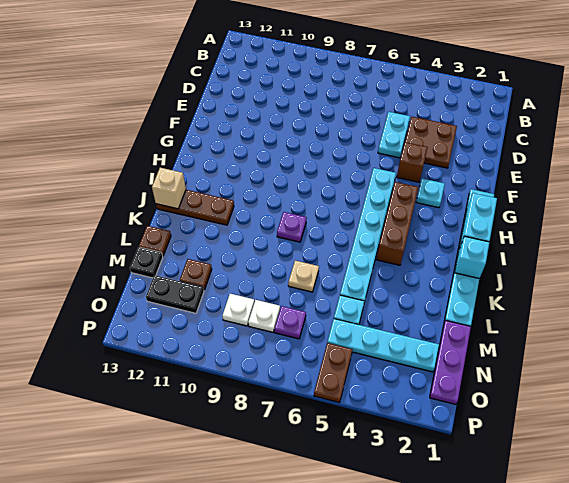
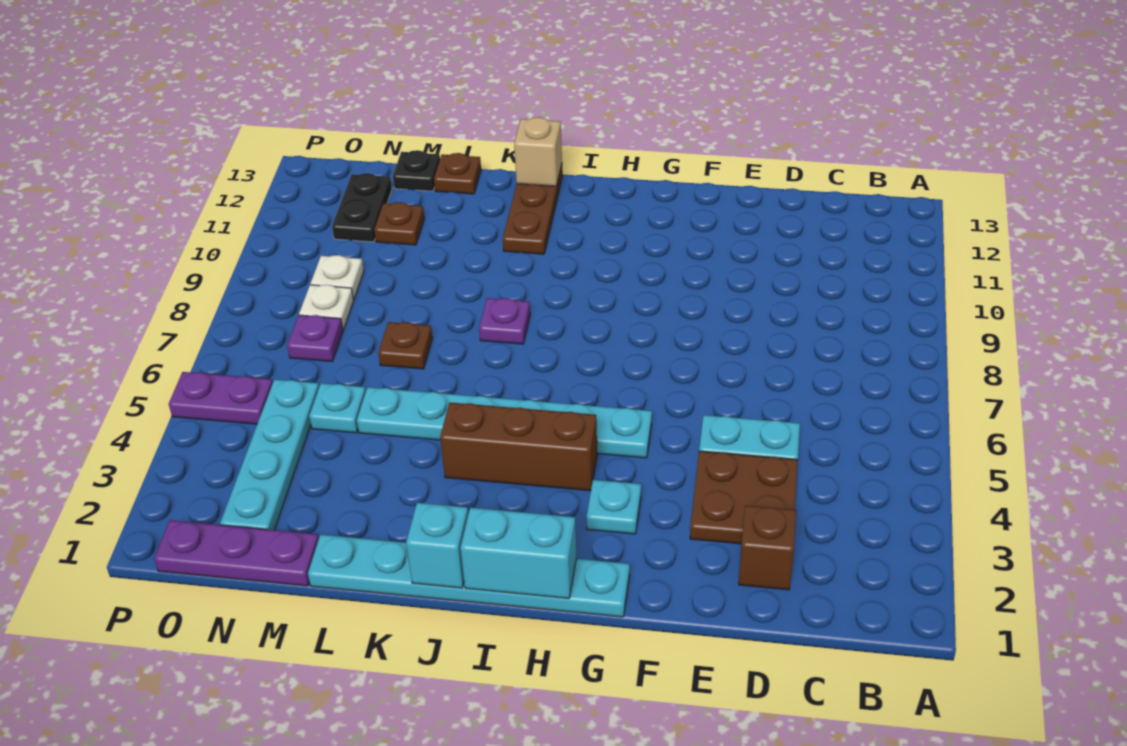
brown brick F4 level 1 -> brown brick D2 level 1
tan plate L7 level 1 -> brown plate L7 level 1
brown plate O5:P5 level 1 -> purple plate O5:P5 level 1

